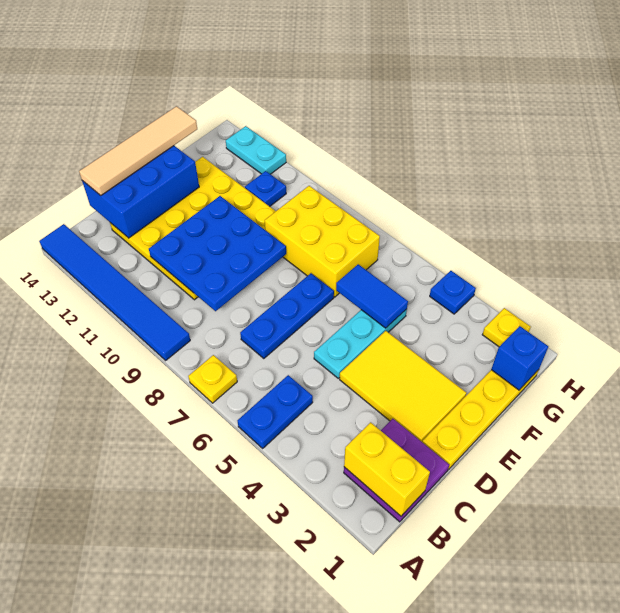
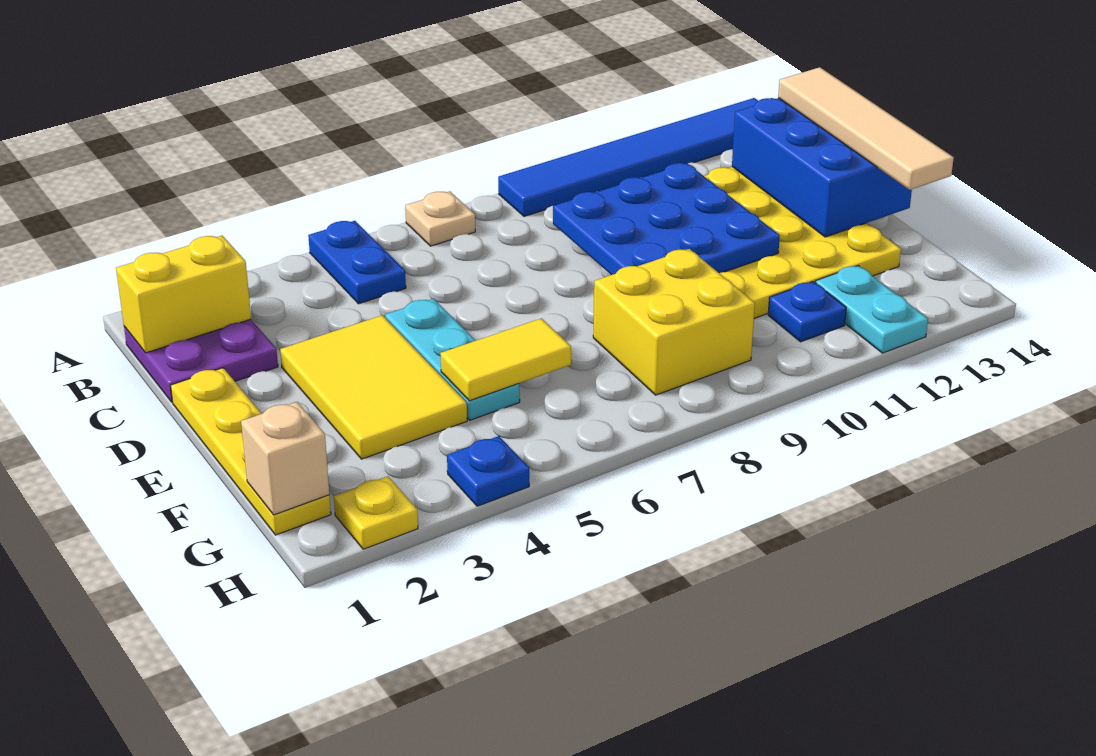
yellow plate A7 level 1 -> tan plate A7 level 1
blue plate C7:E7 level 1 -> none
yellow tile D2:E4 level 1 -> yellow tile D3:F4 level 1
blue tile F5:F6 level 2 -> yellow tile F5:F6 level 2
yellow brick F7:G9 level 1 -> yellow brick F8:G9 level 1
blue brick G1 level 2 -> tan brick G1 level 2
cyan plate H12:H13 level 1 -> cyan plate G12:H12 level 1

